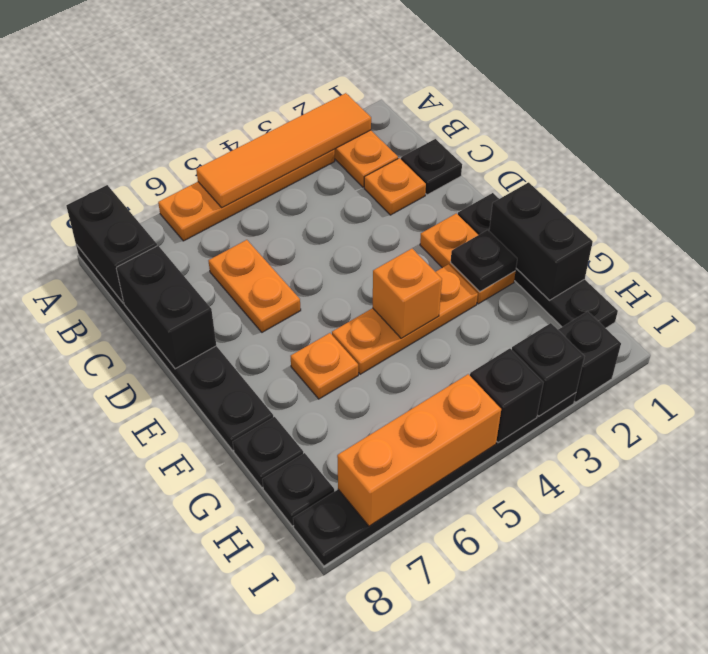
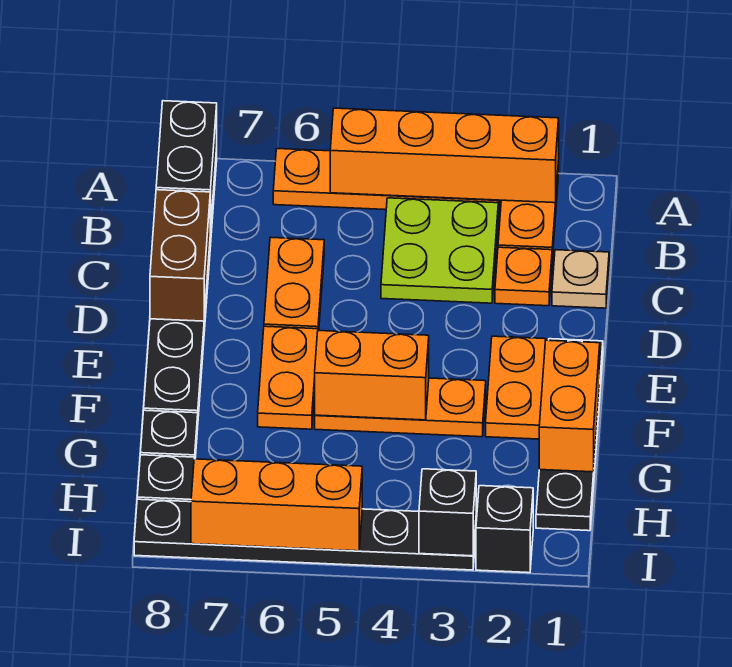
orange tile A2:A5 level 2 -> orange brick A2:A5 level 2
none -> lime plate B3:C4 level 1
black plate C1 level 1 -> tan plate C1 level 1
black brick C8:D8 level 2 -> brown brick C8:D8 level 2
black brick F1:G1 level 2 -> orange brick F1:G1 level 2
black plate F2 level 2 -> none
orange brick F4 level 2 -> orange brick F4:F5 level 2
orange plate F6 level 1 -> orange plate E6:F6 level 1
black brick I4 level 2 -> none

